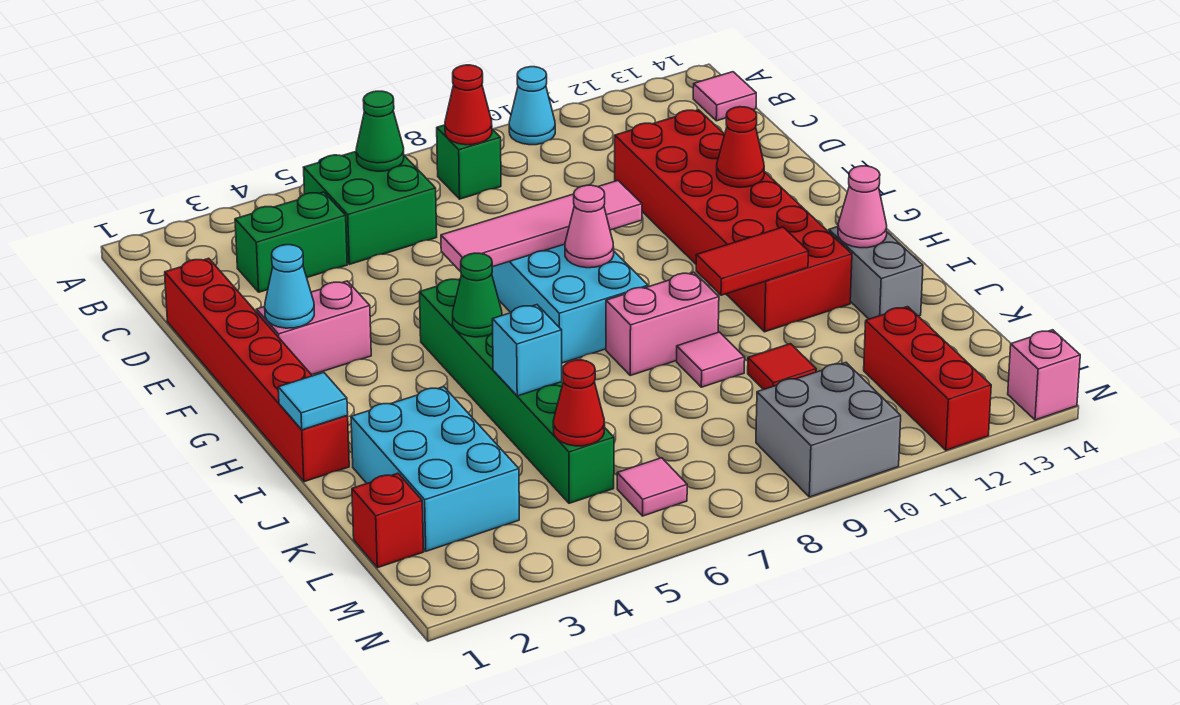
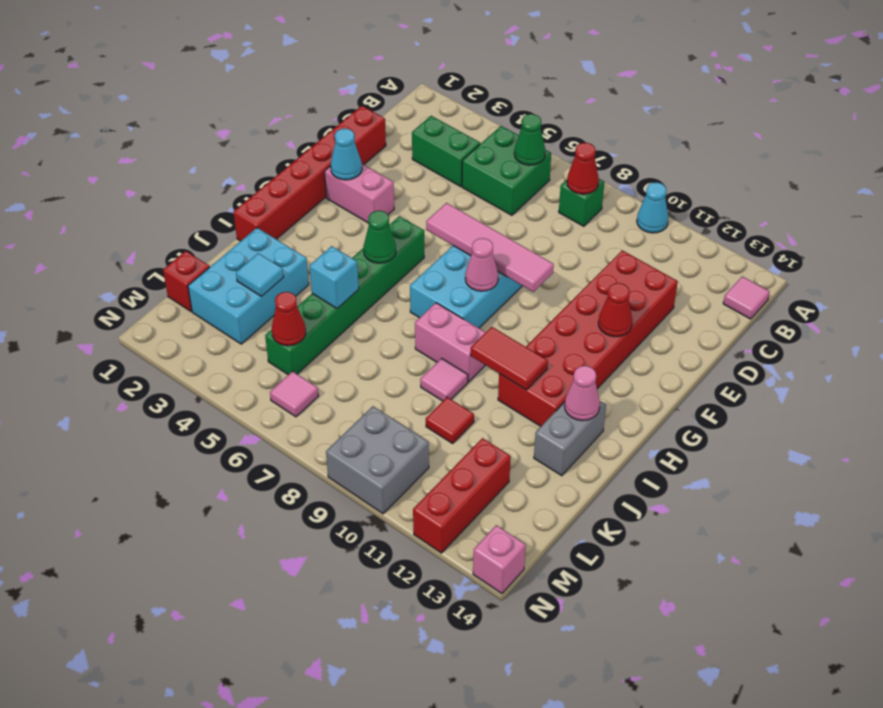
cyan tile I1 level 2 -> cyan tile K3 level 2

